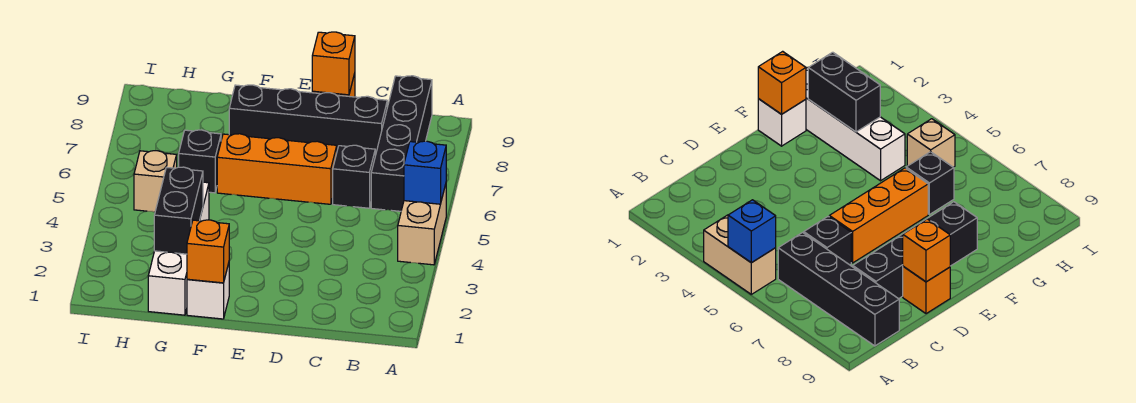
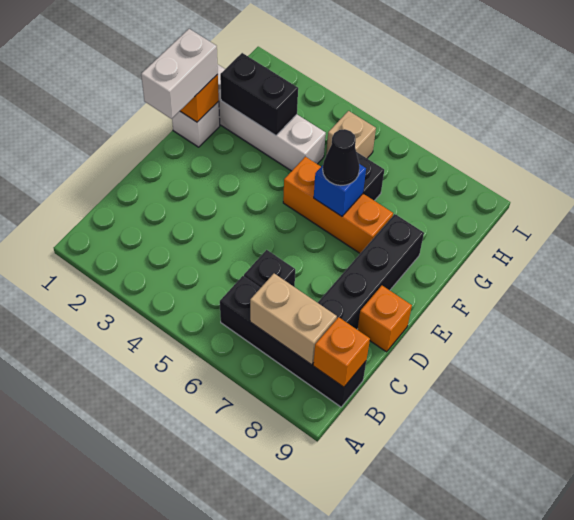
tan brick A4:A5 level 1 -> tan brick B7:B8 level 2
blue brick A5 level 2 -> blue brick F6 level 2
orange brick D6:F6 level 1 -> orange brick F5:F7 level 1
orange brick D9 level 2 -> orange brick B9 level 2
none -> white brick E1:F1 level 3
none -> black cone F6 level 3

